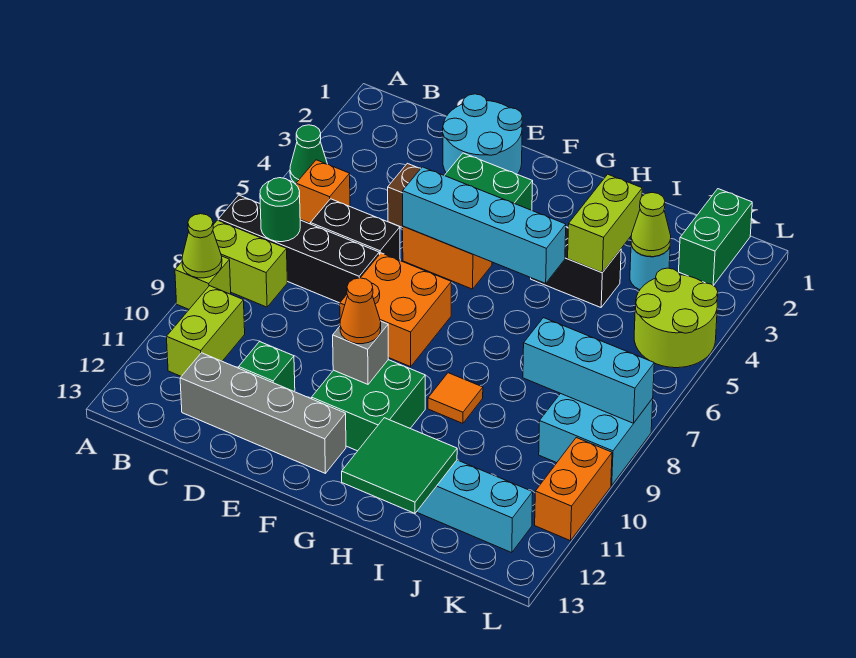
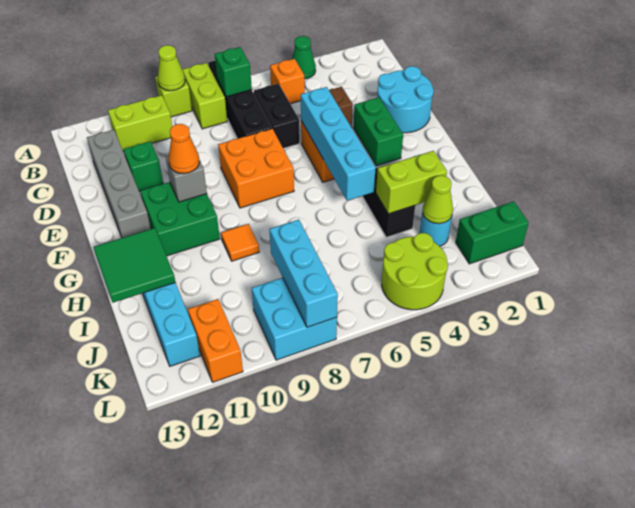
green round brick B7 level 2 -> green brick B7 level 2
orange brick L10:L11 level 1 -> orange brick K11:L11 level 1

